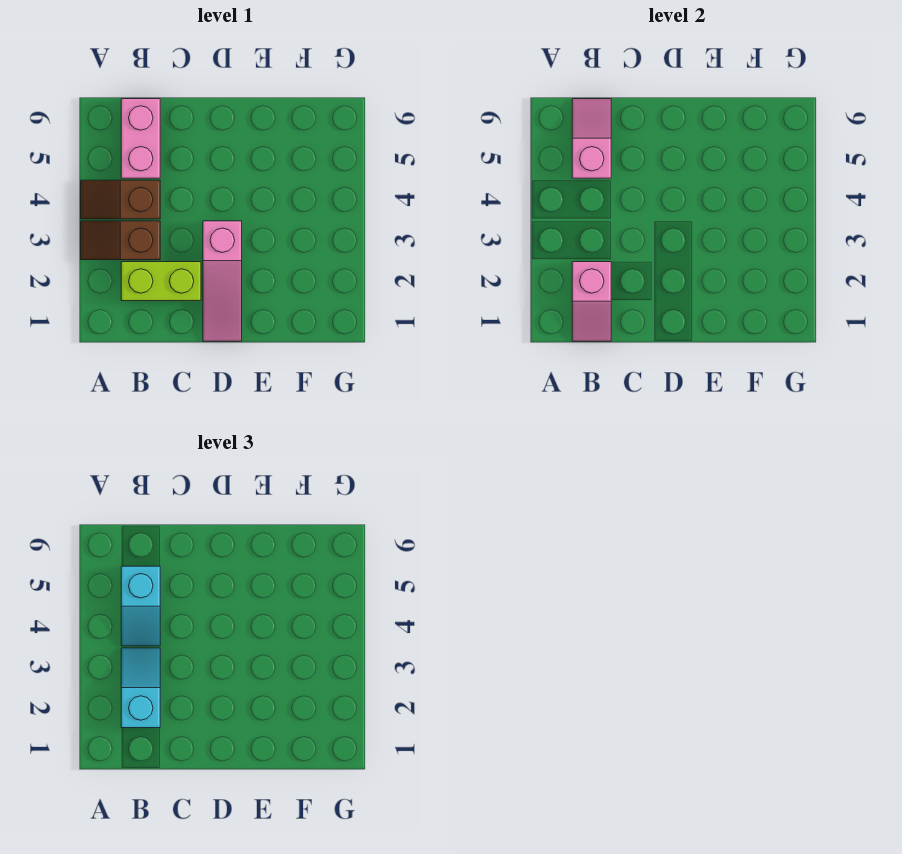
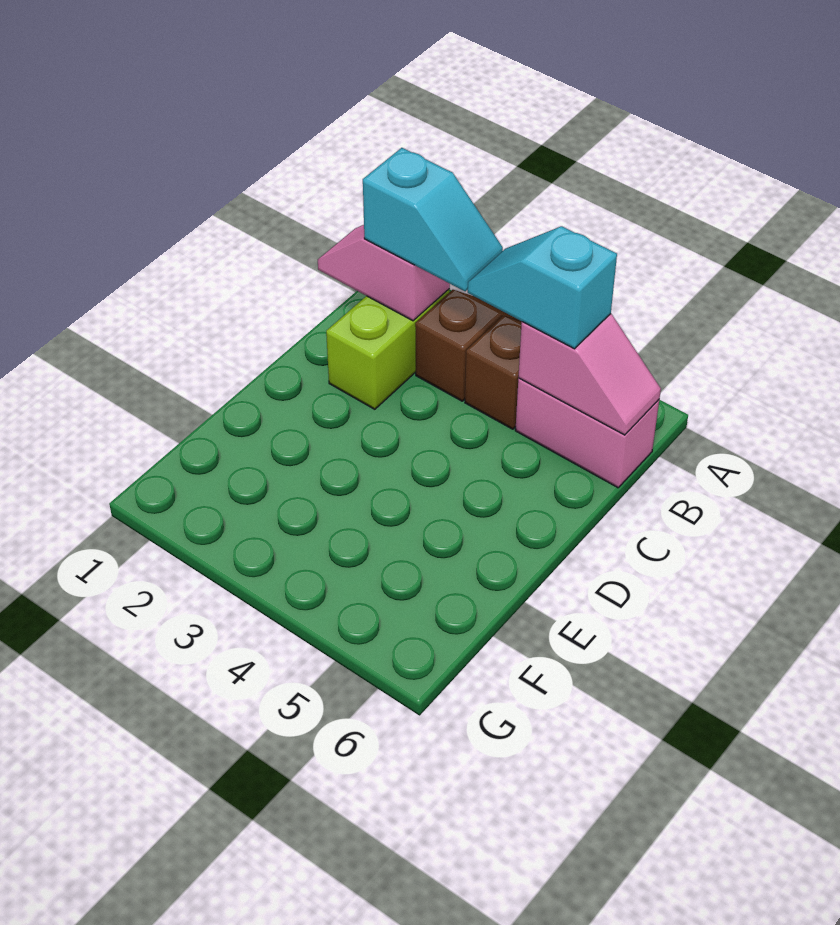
pink slope D1:D3 level 1 top 3 -> none

